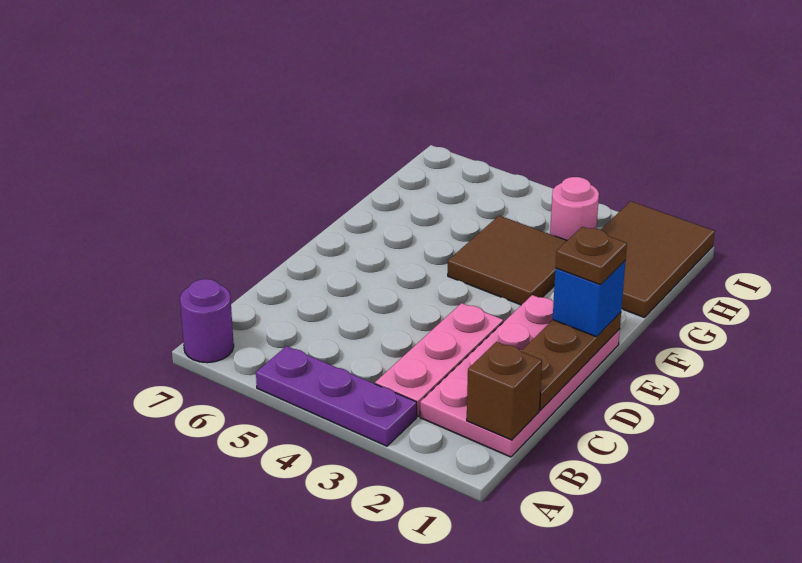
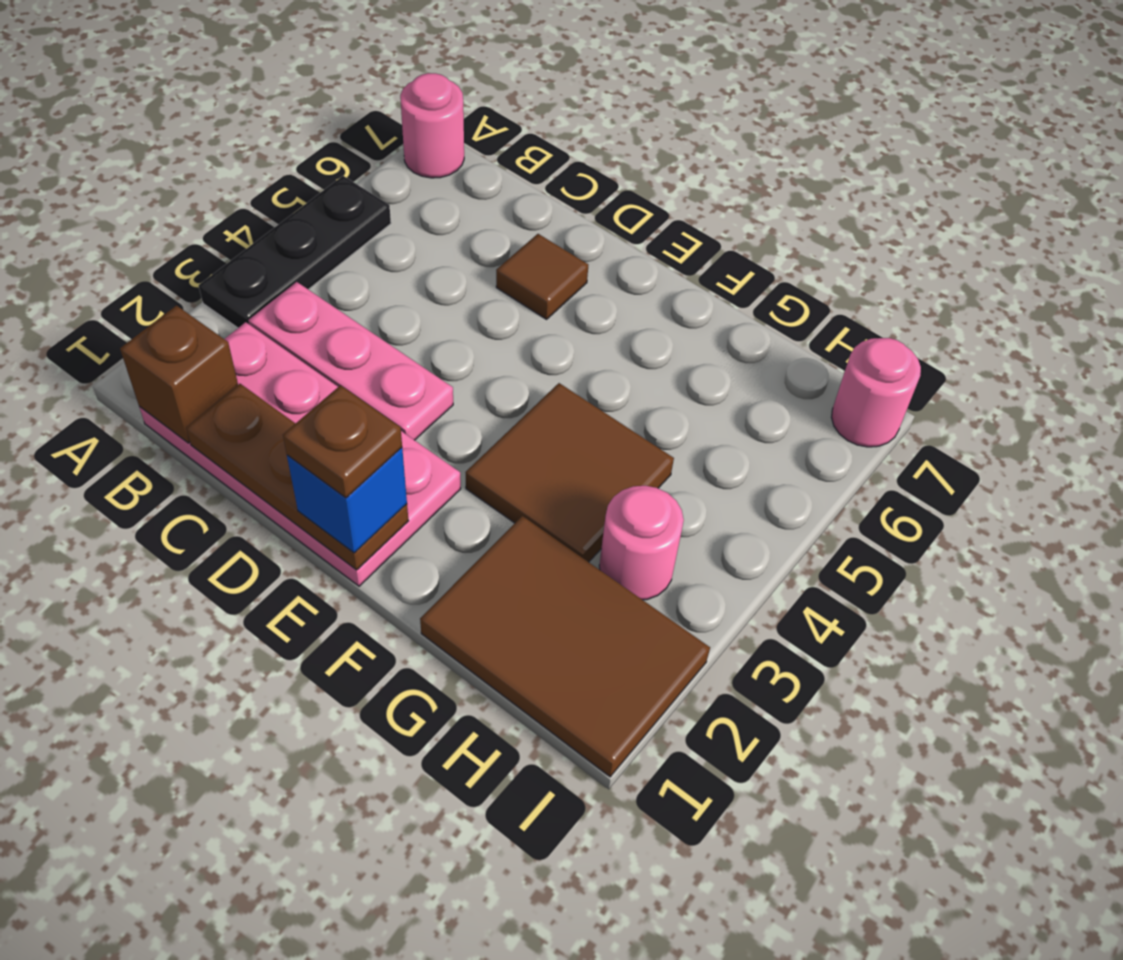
purple plate A3:A5 level 1 -> black plate A3:A5 level 1
purple round brick A7 level 1 -> pink round brick A7 level 1
none -> brown tile D6 level 1
none -> pink round brick I7 level 1

